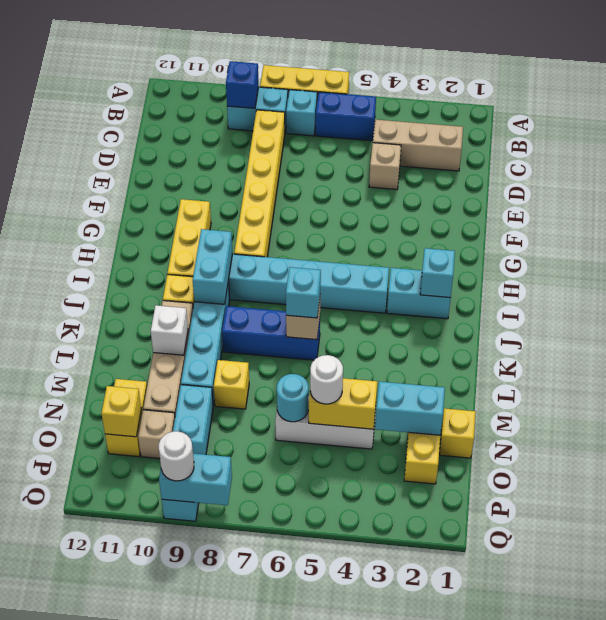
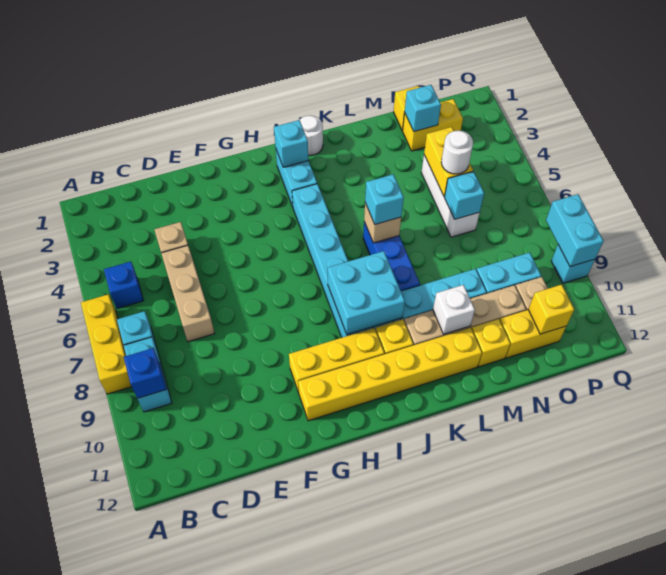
blue brick B5:B6 level 1 -> blue brick B5 level 1
tan brick C2:C4 level 1 -> tan brick D5:D7 level 1
yellow brick C8:H8 level 1 -> yellow brick G11:L11 level 1
cyan brick I9:J9 level 2 -> cyan brick I8:J9 level 2
yellow brick M8 level 1 -> yellow brick M11 level 1
cyan brick N2:N3 level 2 -> cyan brick N2 level 2
cyan round brick N6 level 2 -> cyan brick N6 level 2
white round brick Q9 level 3 -> white round brick J1 level 1

